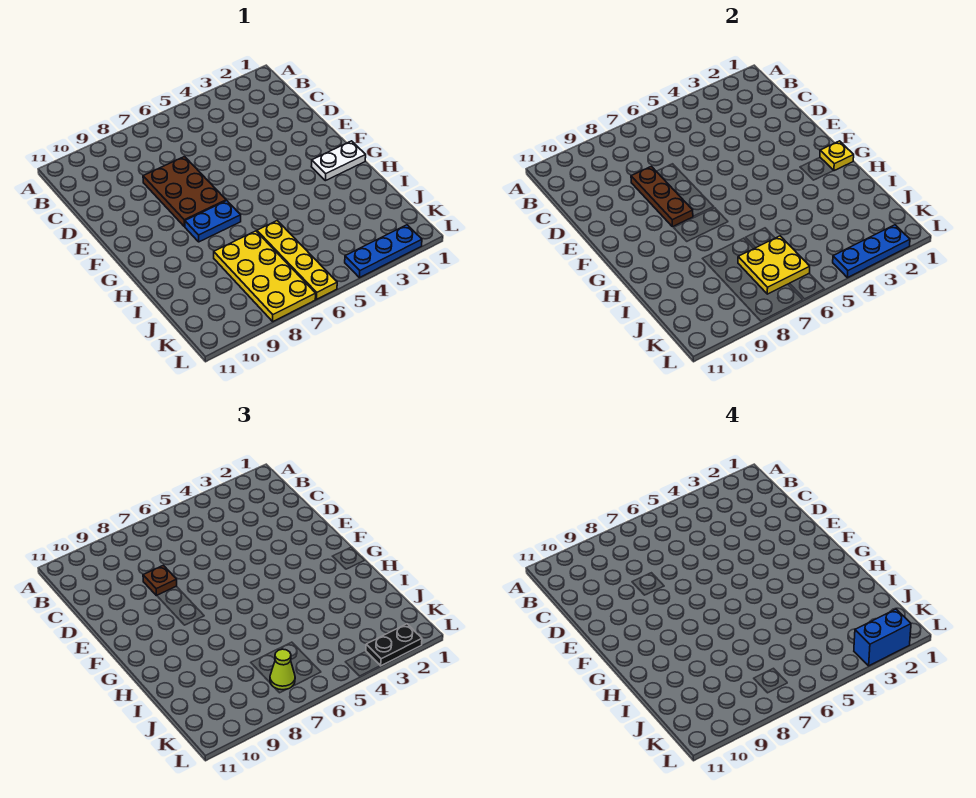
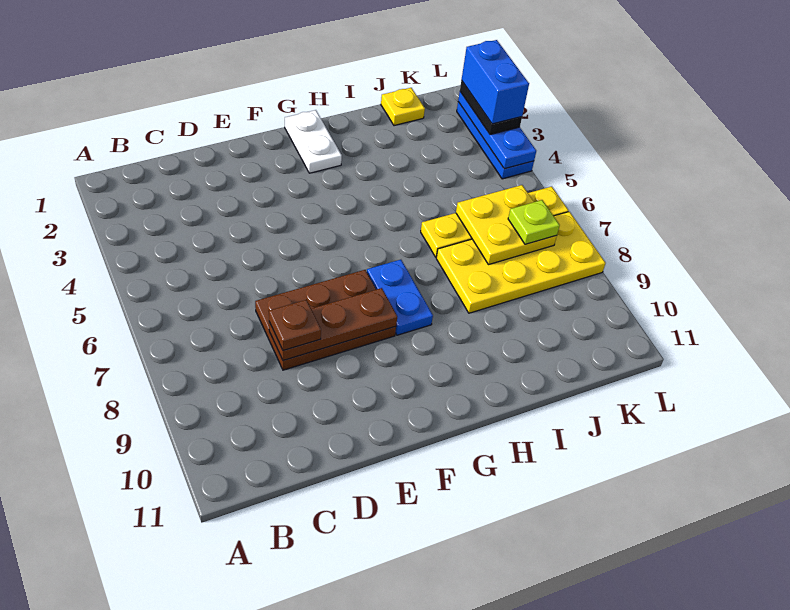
yellow plate G1 level 2 -> yellow plate J1 level 1
lime cone K7 level 3 -> lime plate K7 level 3

